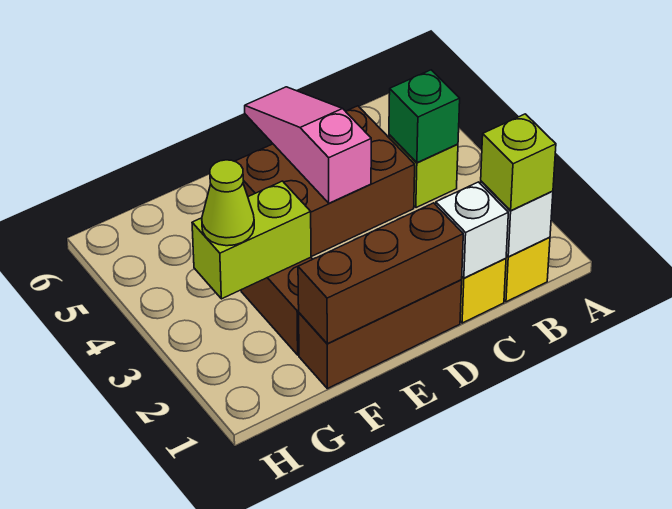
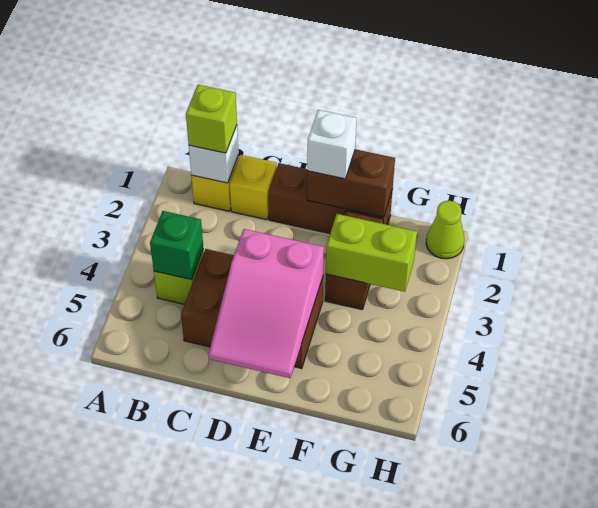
white brick C1 level 2 -> white brick E1 level 3
brown brick D1:F1 level 2 -> brown brick E1:F1 level 2
pink slope D4:D6 level 2 top 4 -> pink slope D4:E6 level 2 top 4
lime cone G3 level 3 -> lime cone H1 level 1

